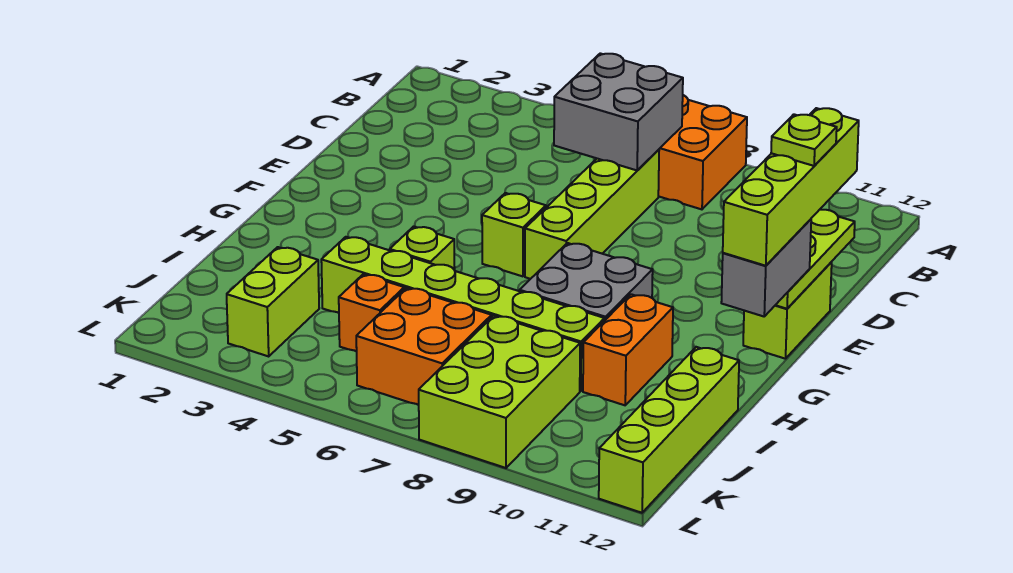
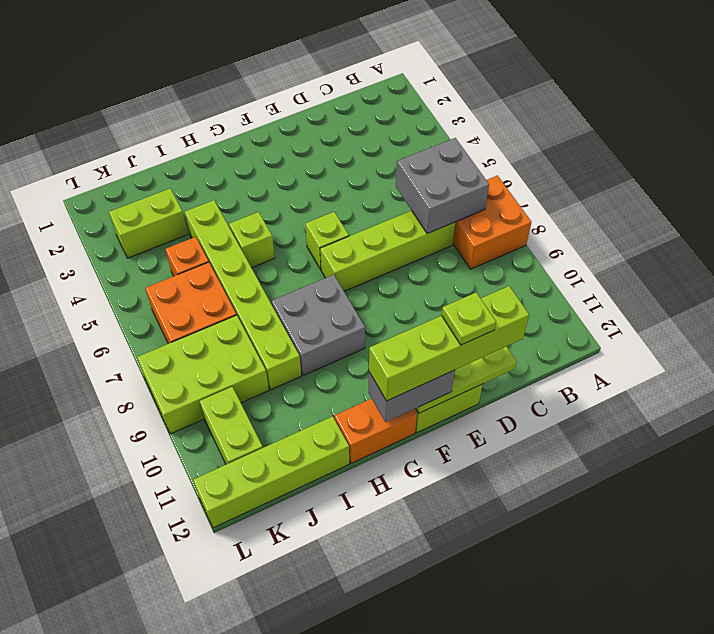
orange brick H10:I10 level 1 -> orange brick G12:H12 level 1
none -> lime brick K10:K11 level 1

